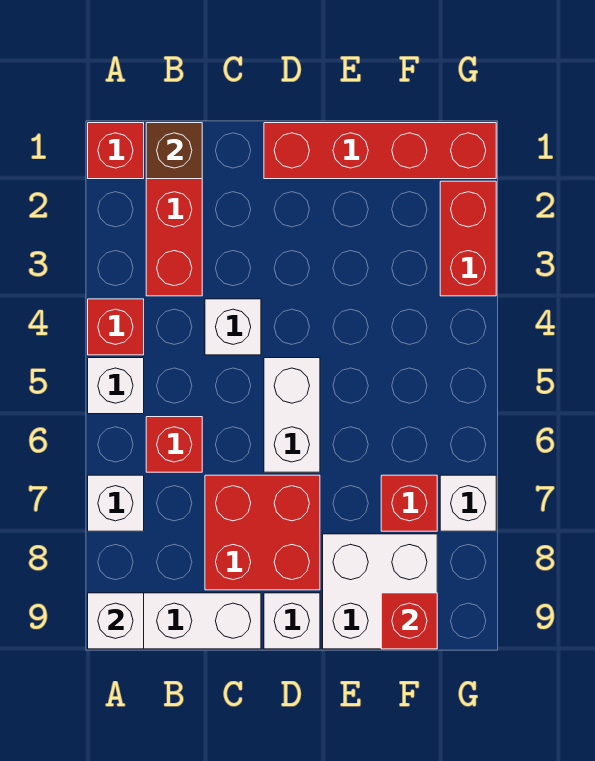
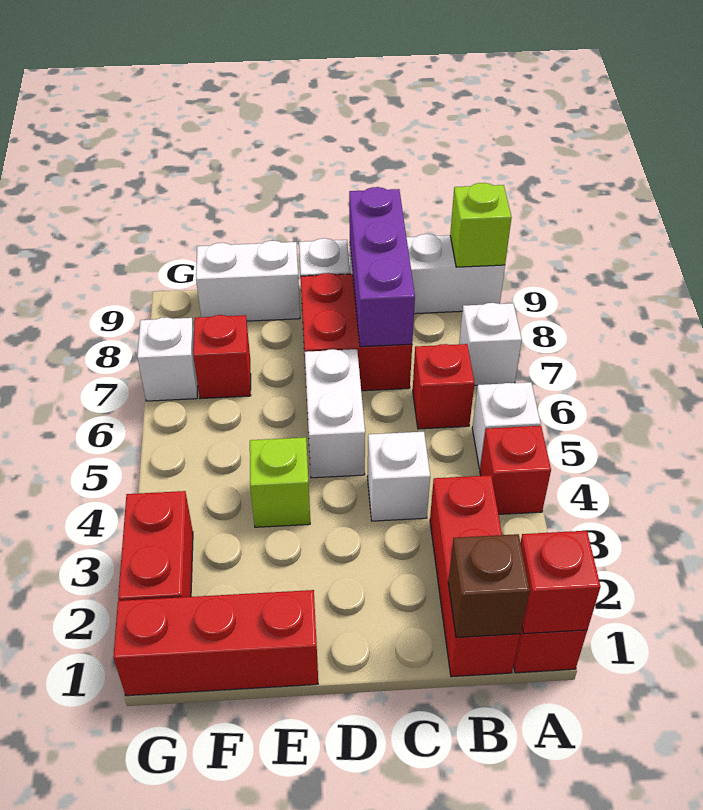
white brick A9 level 2 -> lime brick A9 level 2
none -> purple brick C7:C9 level 2
red brick D1:G1 level 1 -> red brick E1:G1 level 1
none -> lime brick E4 level 1
white brick E8:F9 level 1 -> white brick E9:F9 level 1
red brick F9 level 2 -> red brick A1 level 2

